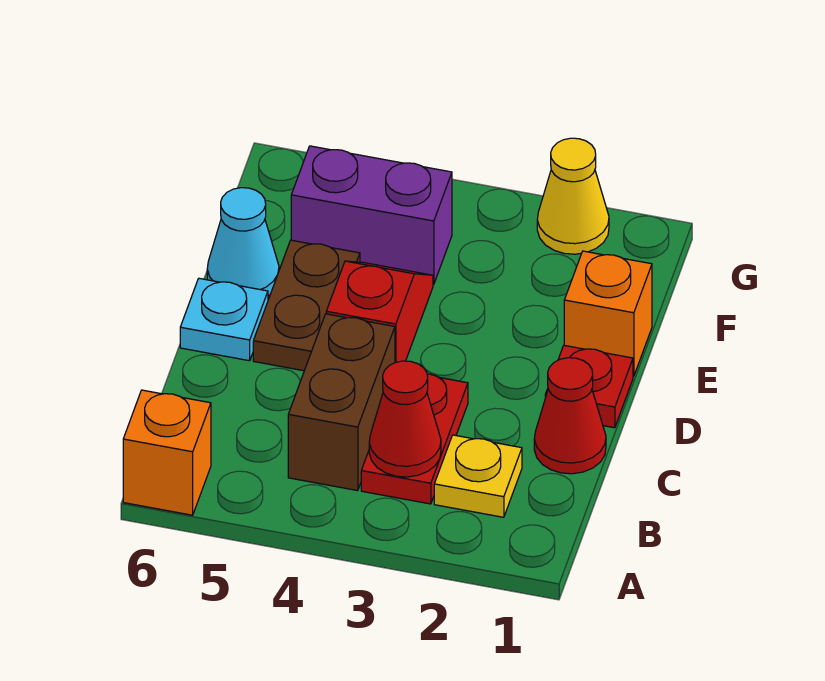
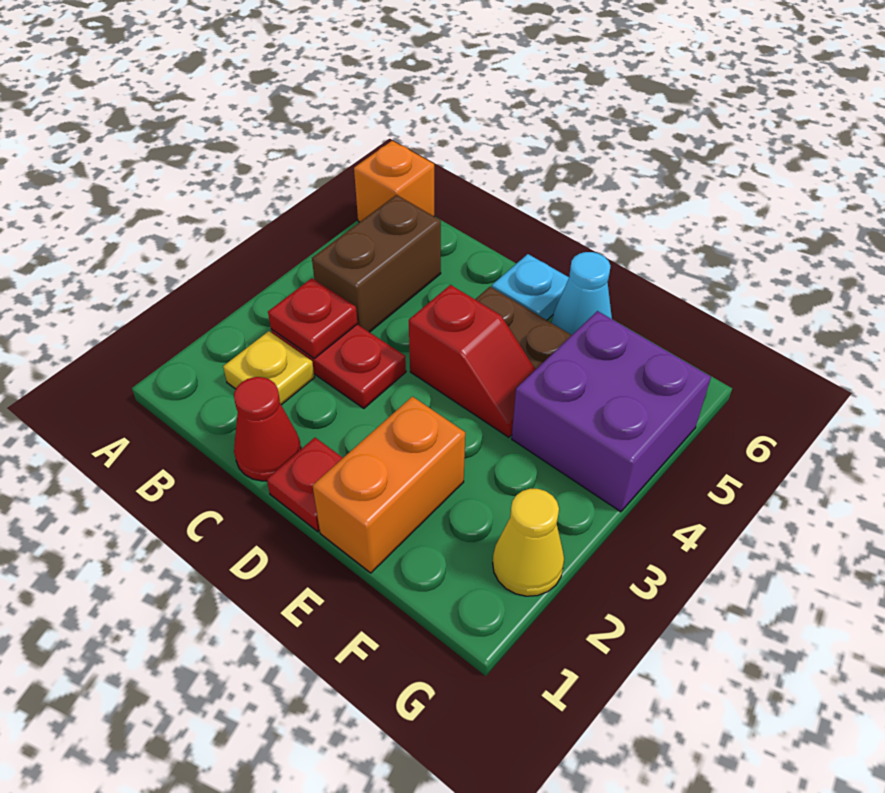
red cone B3 level 2 -> red plate B3 level 2
brown brick B4:C4 level 1 -> brown brick B4:B5 level 1
orange brick E1 level 1 -> orange brick E1:E2 level 1
purple brick F4:F5 level 1 -> purple brick F4:G5 level 1

